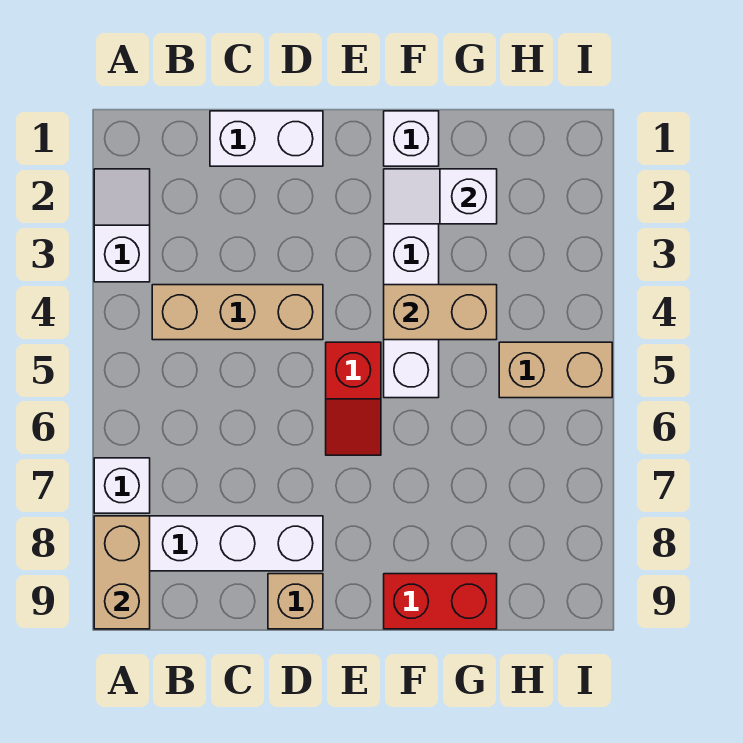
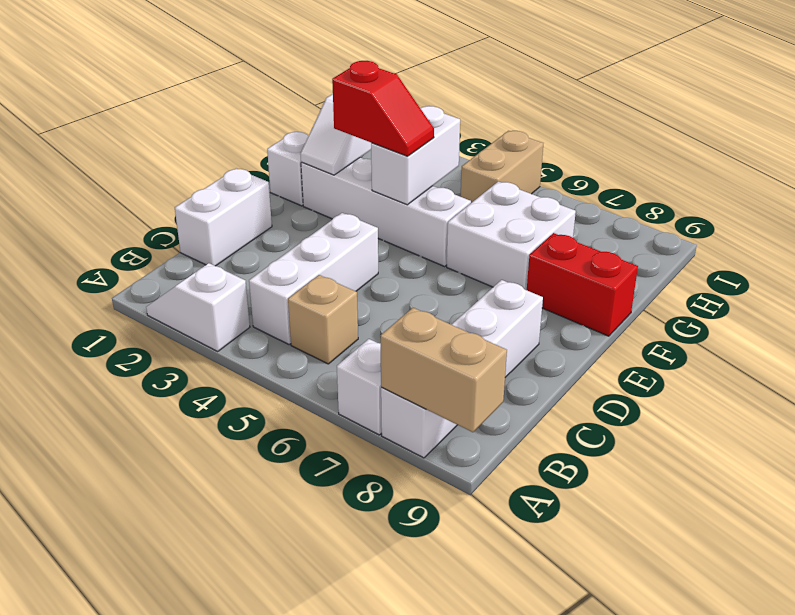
tan brick B4:D4 level 1 -> white brick B4:D4 level 1
tan brick D9 level 1 -> tan brick B5 level 1
red slope E5:E6 level 1 top 5 -> red slope F3:F4 level 3 top 3
tan brick F4:G4 level 2 -> white brick F4:G4 level 2
none -> white brick F6:G7 level 1
red brick F9:G9 level 1 -> red brick F8:F9 level 1

